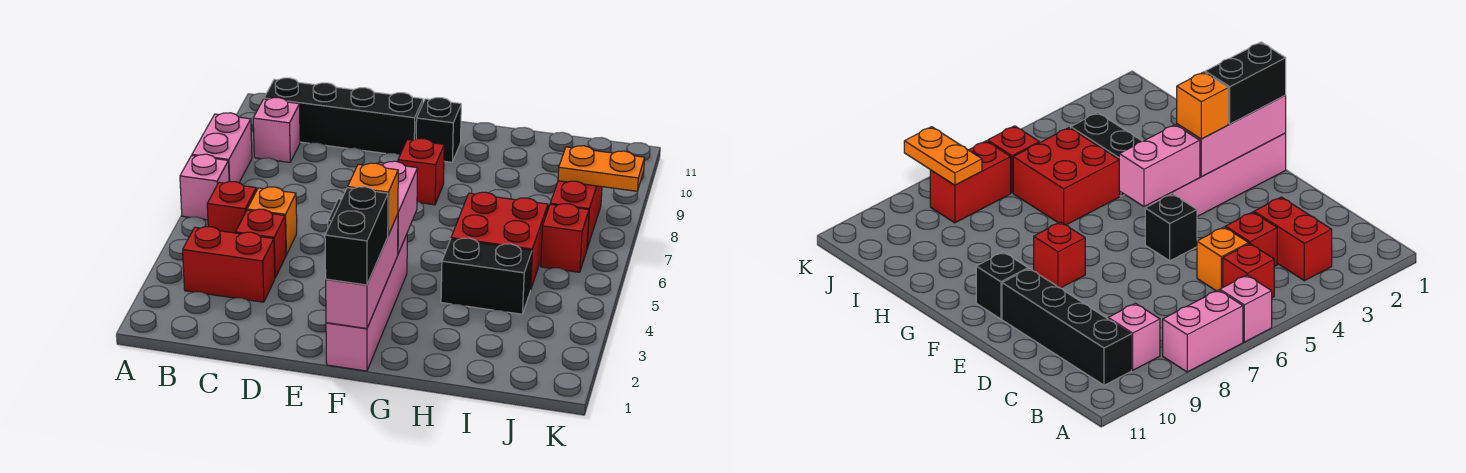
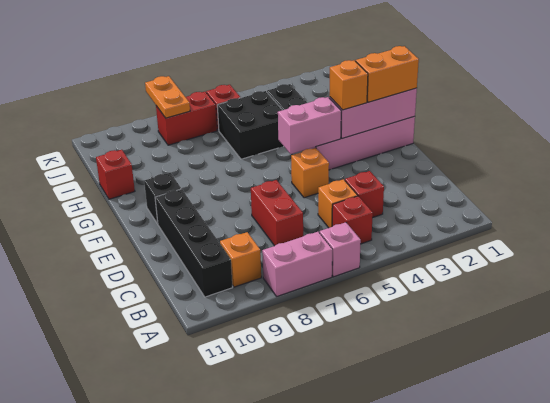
red brick B3:C3 level 1 -> red brick C7:D7 level 1
pink brick B9 level 1 -> orange brick B9 level 1
black brick E5 level 1 -> orange brick E5 level 1
black brick F1:F2 level 3 -> orange brick F1:F2 level 3
red brick F8 level 1 -> red brick H11 level 1
red brick H5:I6 level 1 -> black brick H5:I6 level 1

